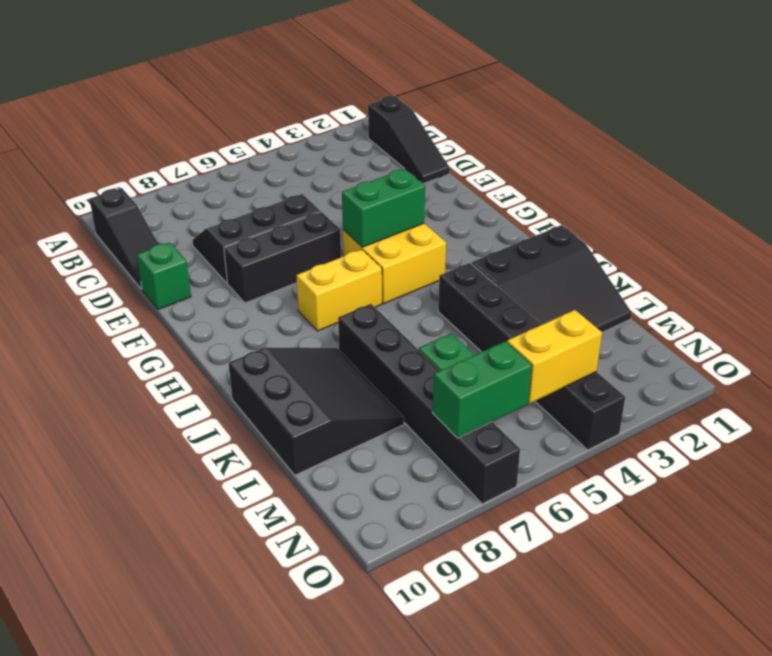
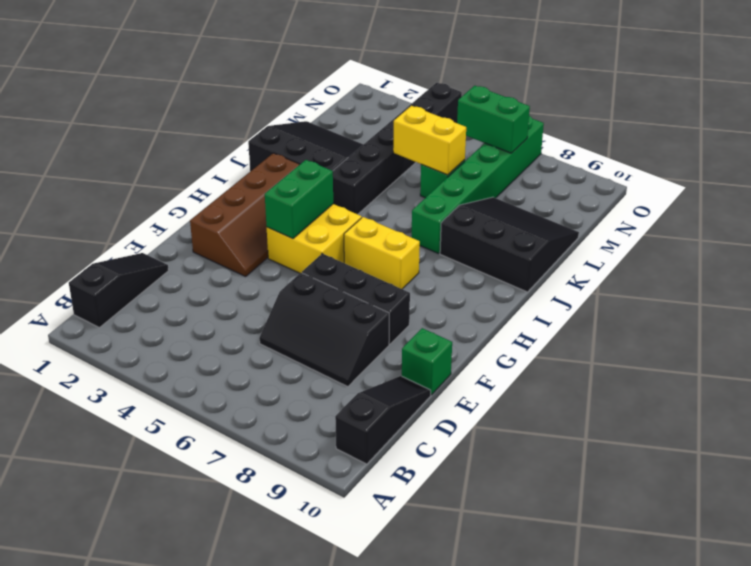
none -> brown slope F2:I3 level 1 top 2
green brick G4:G5 level 2 -> green brick G4:H4 level 2
black brick J7:O7 level 1 -> green brick J7:O7 level 1
black slope J8:L10 level 1 top 10 -> black slope J8:L10 level 1 top J
yellow brick N4:N5 level 2 -> yellow brick L5:L6 level 2

